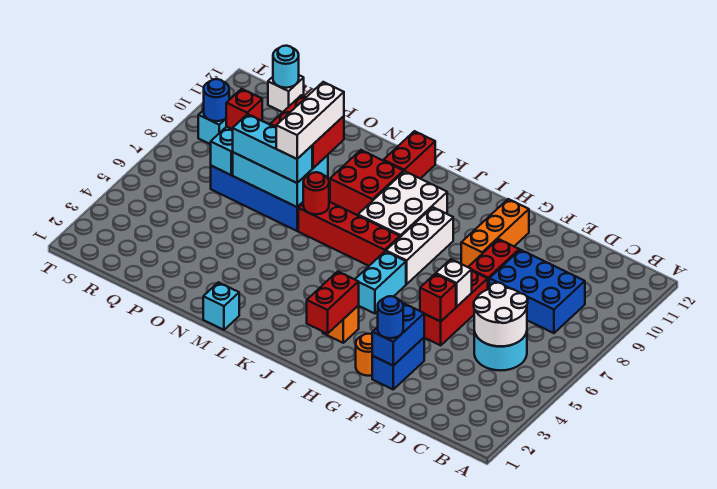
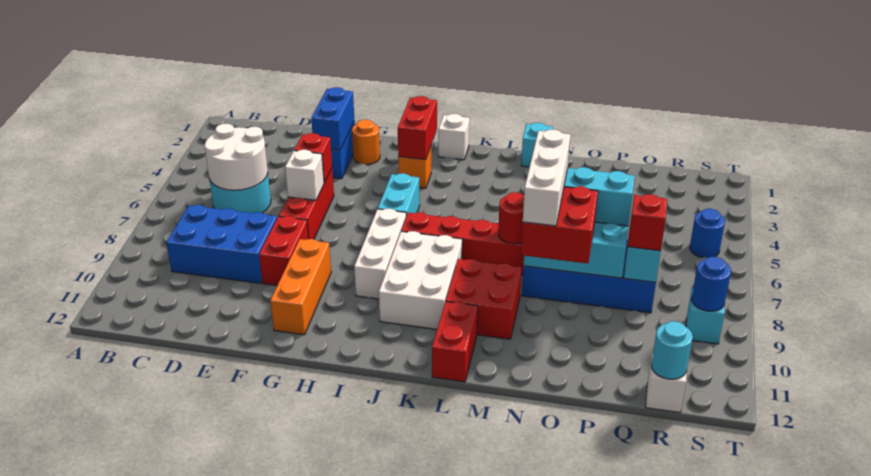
blue round brick F2 level 3 -> blue round brick S5 level 1
none -> white brick J1 level 1

